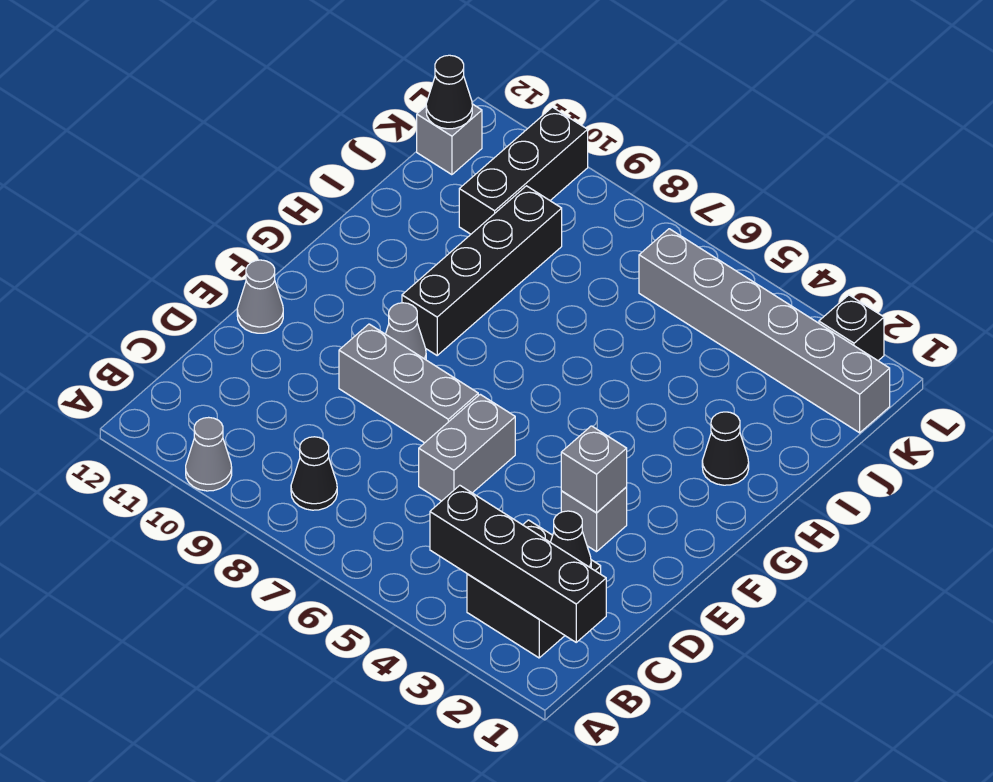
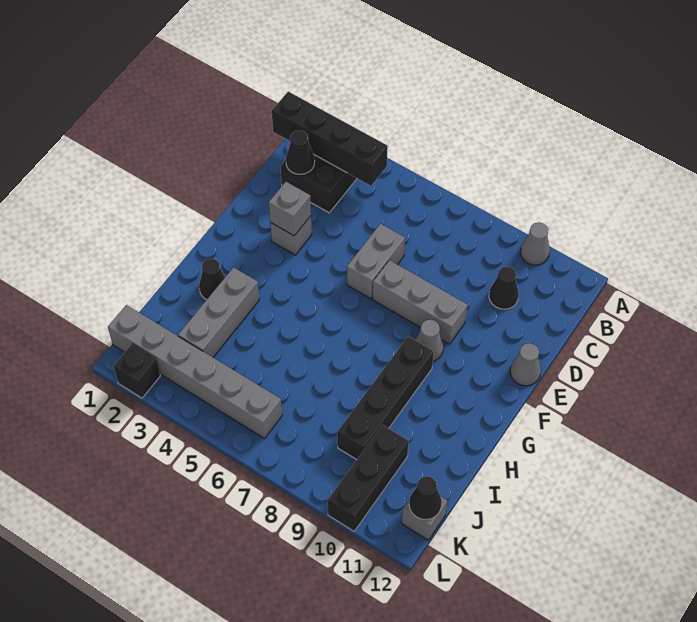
black cone B8 level 1 -> black cone C10 level 1
none -> grey brick H3:J3 level 1

